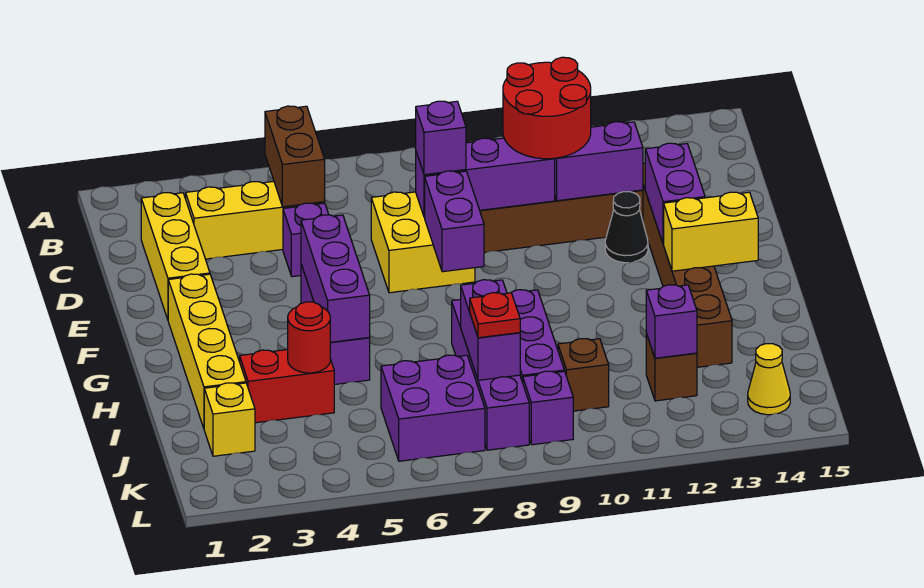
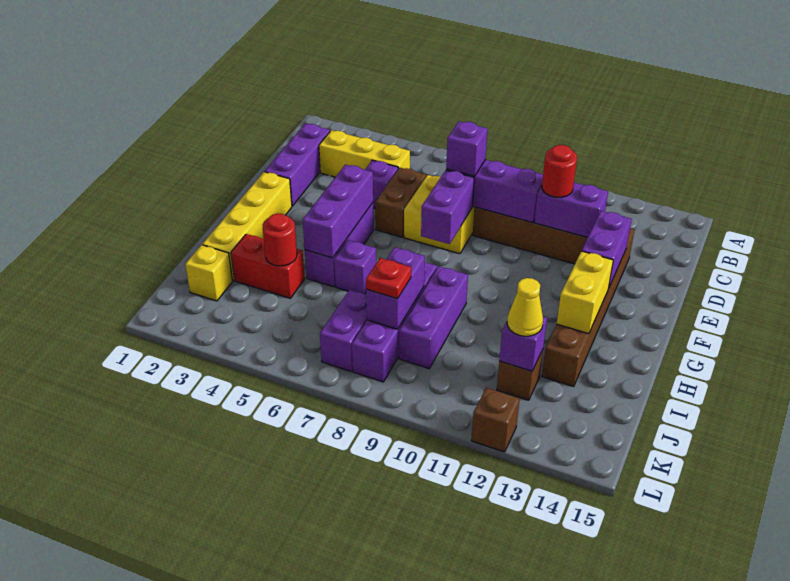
brown brick B5:C5 level 2 -> brown brick D6:E6 level 1
yellow brick C2:E2 level 1 -> purple brick C2:E2 level 1
red round brick C10:D11 level 3 -> red round brick D11 level 3
black cone E12 level 1 -> none
yellow brick G13:G14 level 2 -> yellow brick G13:H13 level 2
purple brick J6:K7 level 1 -> purple brick J7:K7 level 1
brown brick J10 level 1 -> brown brick L12 level 1
purple brick K9 level 1 -> purple brick H6 level 1
yellow cone K14 level 1 -> yellow cone J12 level 3

